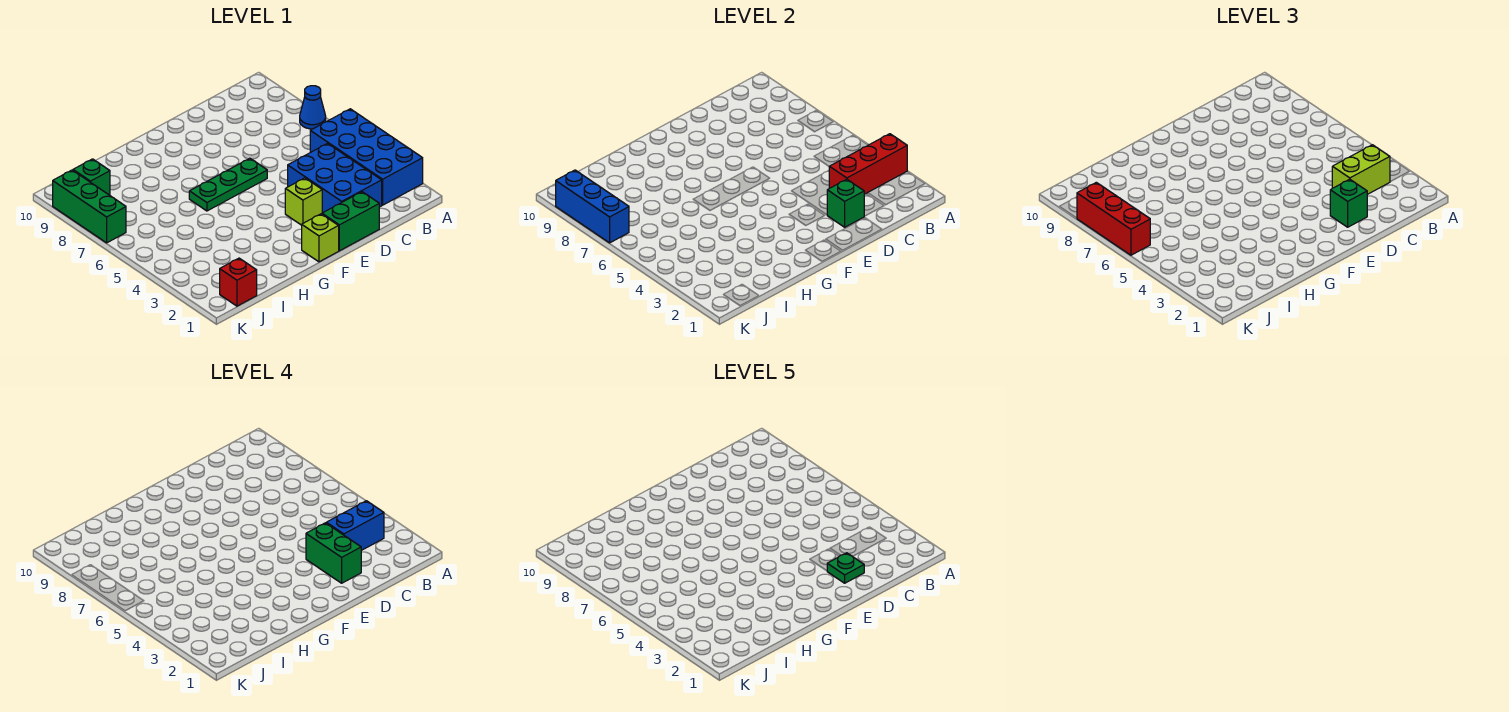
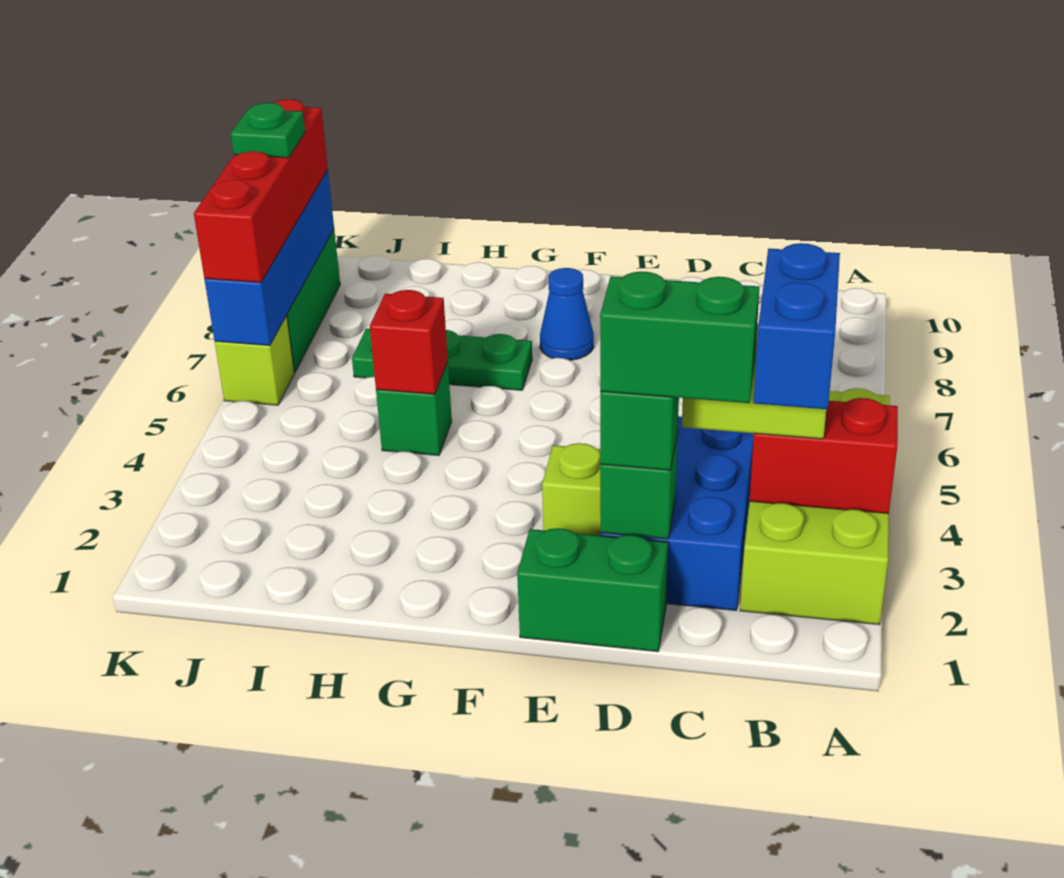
blue brick A2:B5 level 1 -> lime brick A2:B5 level 1
red brick A3:C3 level 2 -> red brick A3:B3 level 2
blue cone A7 level 1 -> blue cone F8 level 1
blue brick B3:C3 level 4 -> blue brick B2:B3 level 4
green brick D2:D3 level 4 -> green brick C2:D2 level 4
green plate D2 level 5 -> green plate K8 level 4
green plate E6:G6 level 1 -> green plate G7:I7 level 1
lime brick F1 level 1 -> lime brick K6 level 1
red brick J1 level 1 -> red brick H5 level 2
green brick J9 level 1 -> green brick H5 level 1
red brick K6:K8 level 3 -> red brick K6:K9 level 3
blue brick K7:K9 level 2 -> blue brick K6:K9 level 2

